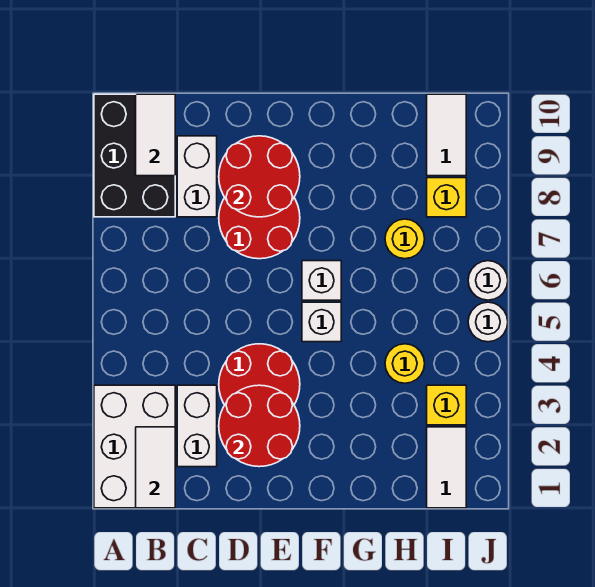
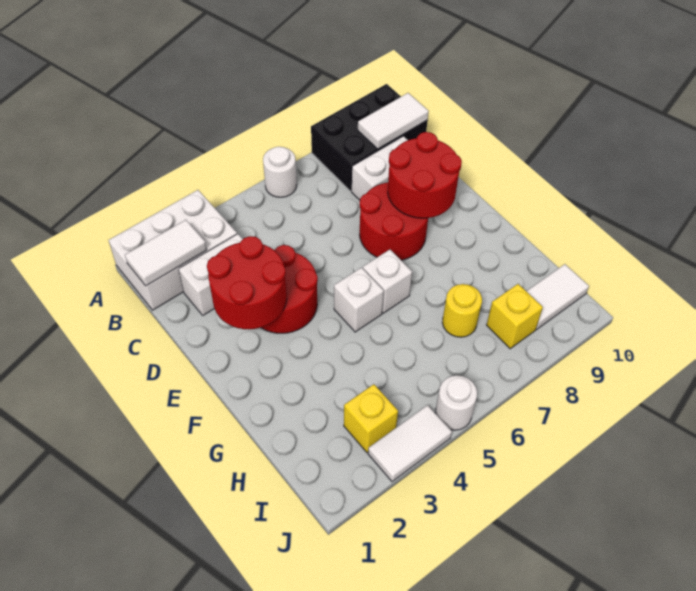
yellow round brick H4 level 1 -> none
white tile I1:I2 level 1 -> white tile J3:J4 level 1
white round brick J6 level 1 -> white round brick A6 level 1

